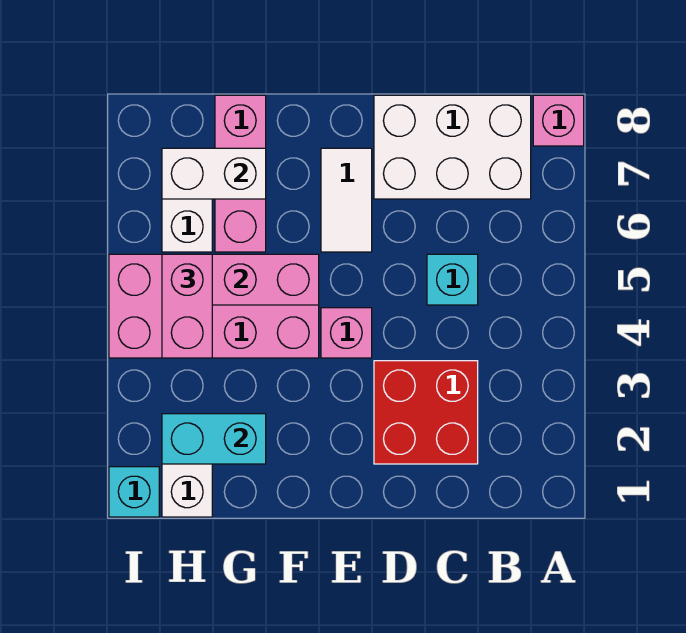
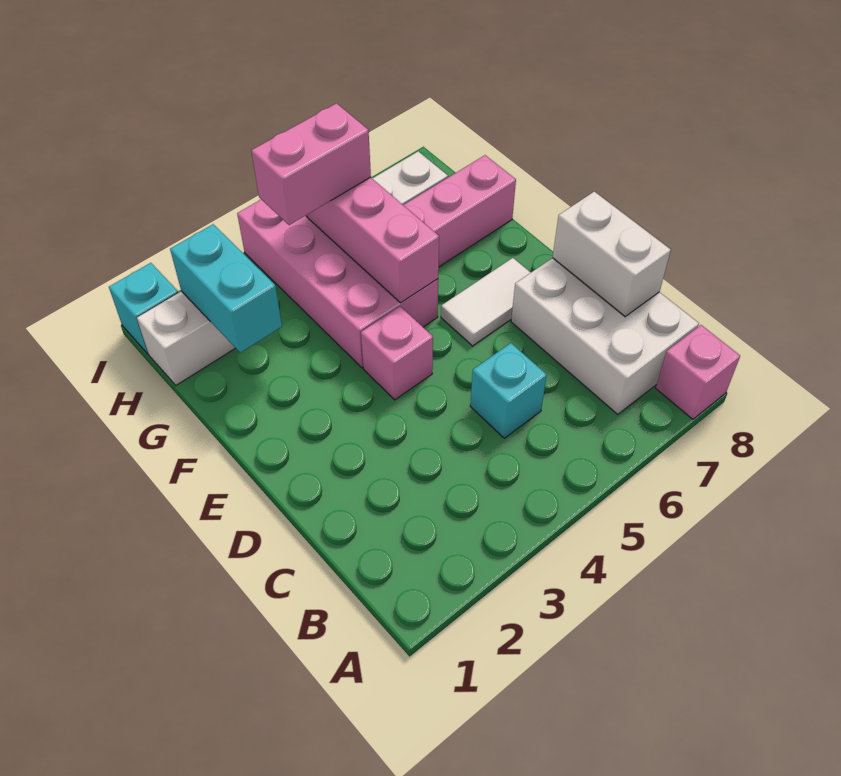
red brick C2:D3 level 1 -> none
white brick G7:H7 level 2 -> white brick C8:D8 level 2

